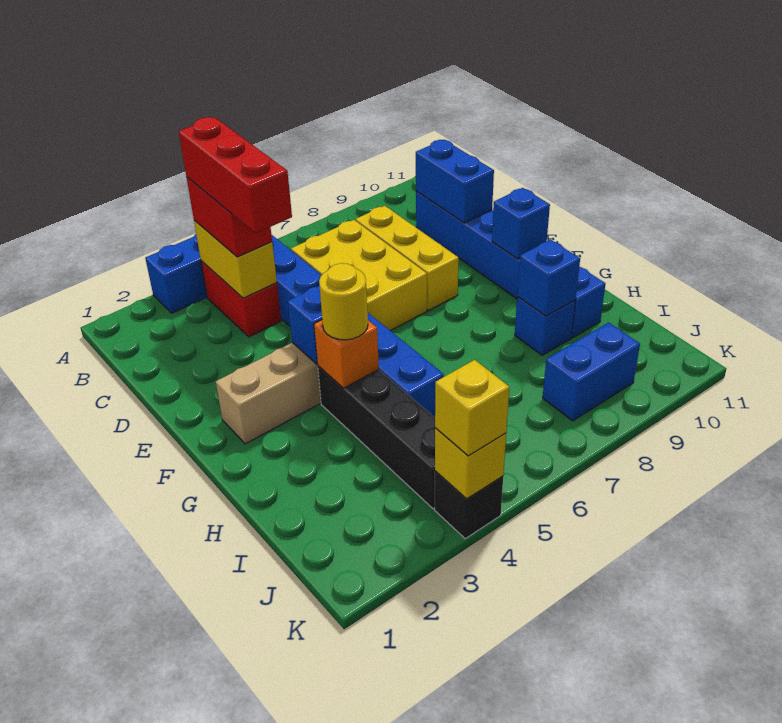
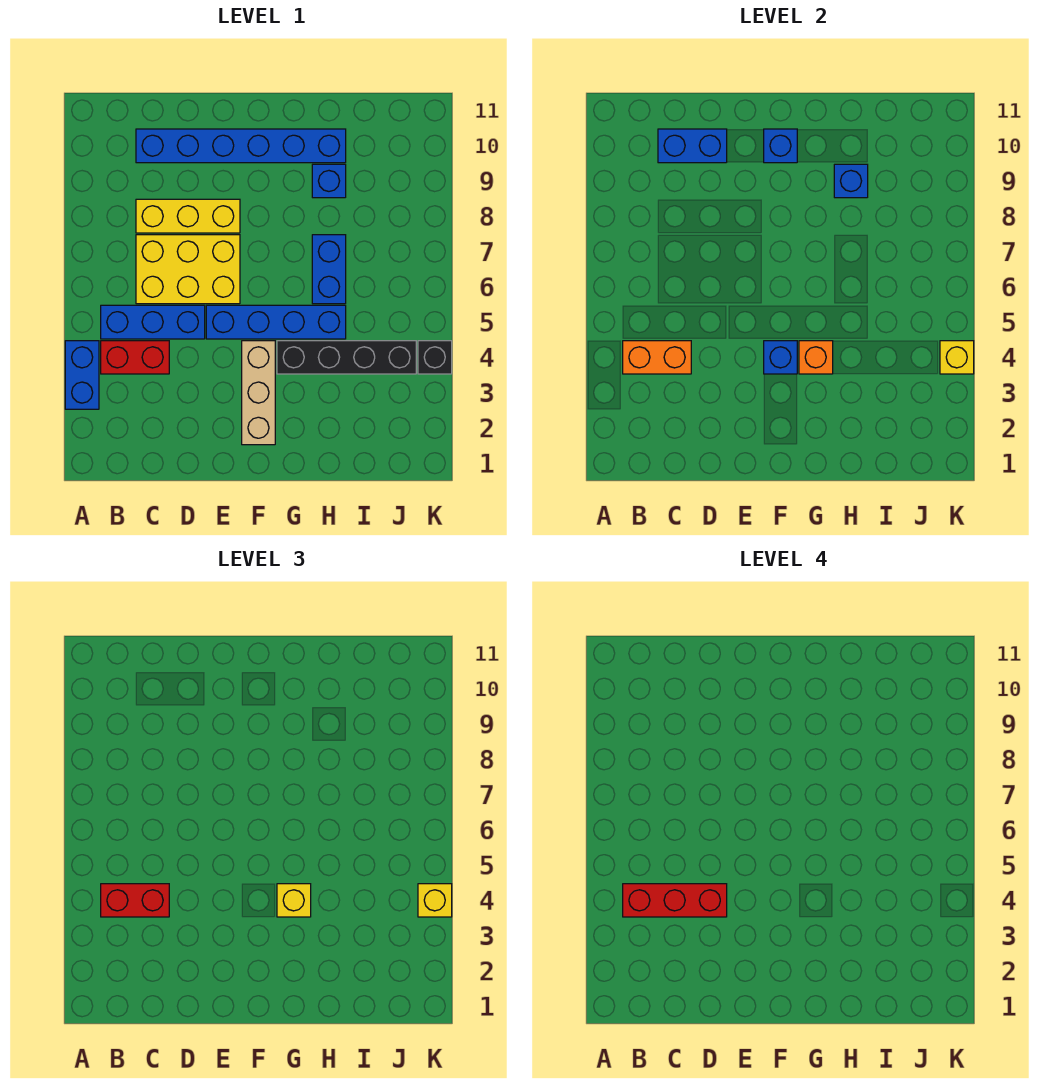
yellow brick B4:C4 level 2 -> orange brick B4:C4 level 2
yellow round brick G4 level 3 -> yellow brick G4 level 3
blue brick J8:J9 level 1 -> blue brick H6:H7 level 1

